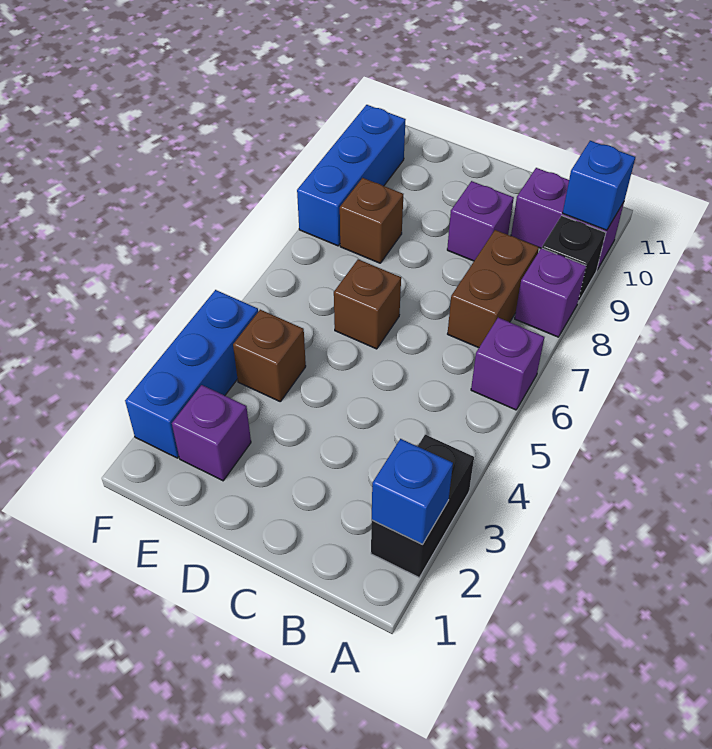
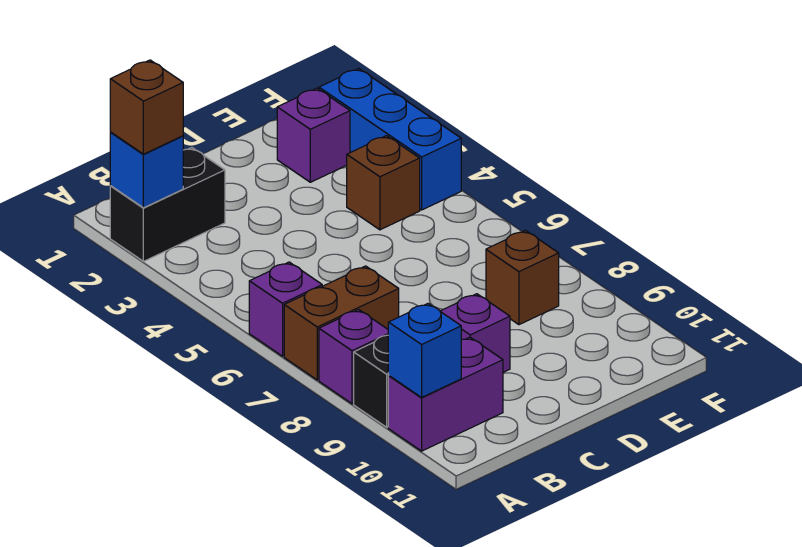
black brick A2:A3 level 1 -> black brick A2:B2 level 1
brown brick B7:B8 level 1 -> brown brick A7:B7 level 1
brown brick D6 level 1 -> brown brick A2 level 3
blue brick F8:F10 level 1 -> none

